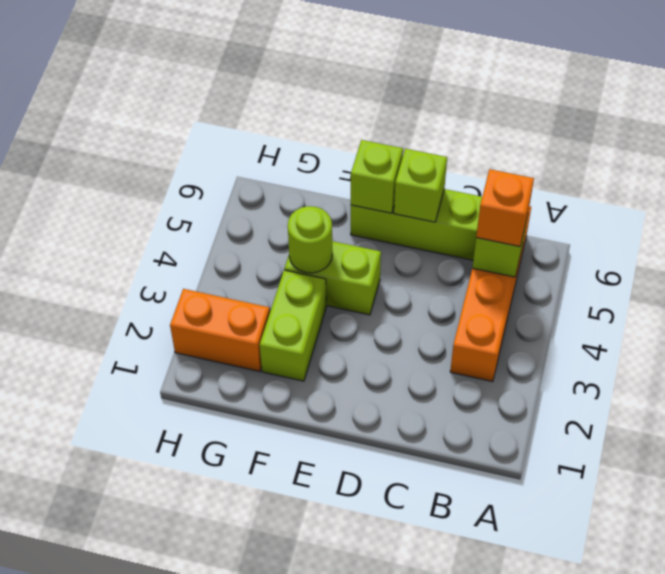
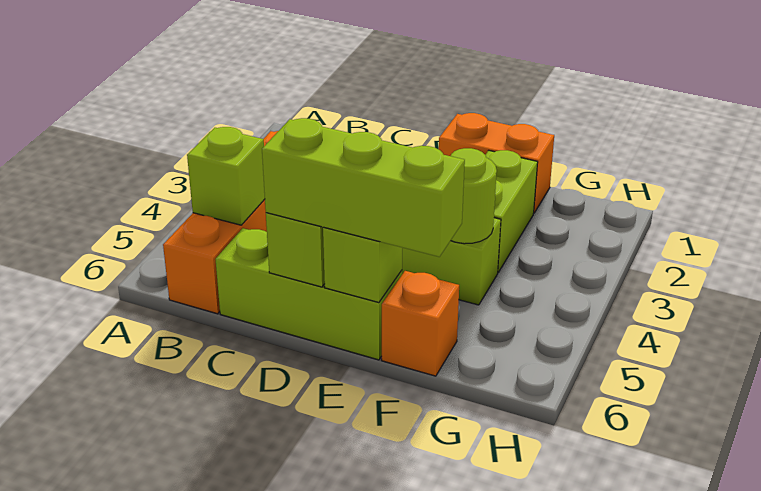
orange brick B5 level 3 -> orange brick F6 level 1
none -> lime brick D6:F6 level 3
orange brick G2:H2 level 1 -> orange brick E1:F1 level 1

